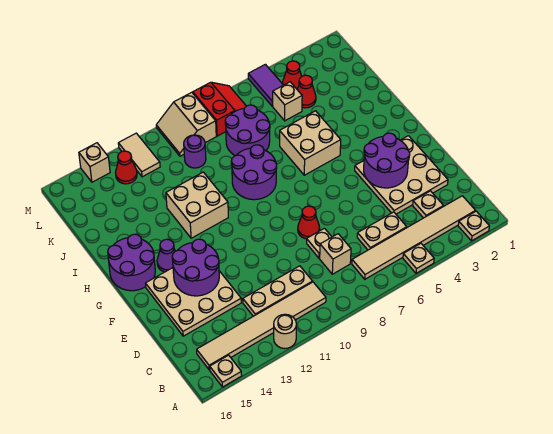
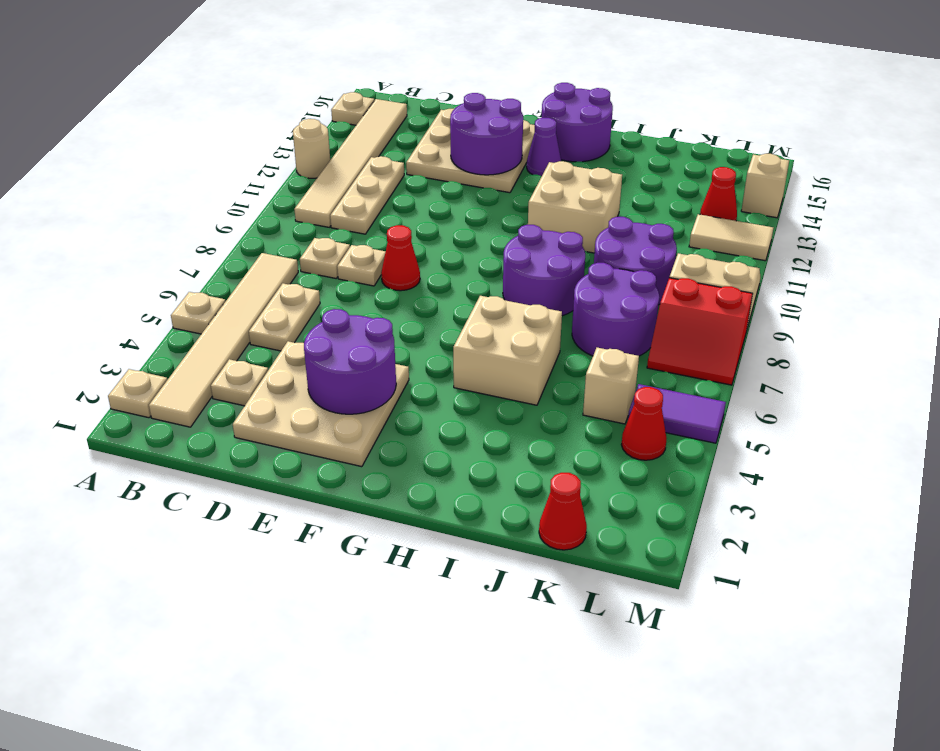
tan brick C8 level 1 -> tan plate C8 level 1
red cone K4 level 1 -> red cone K1 level 1
purple round brick K10 level 1 -> purple round brick J9:K10 level 1

